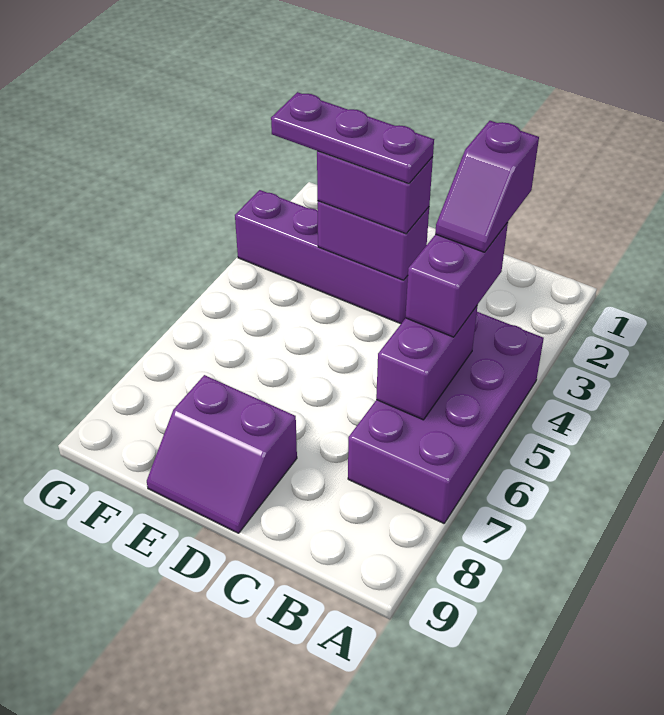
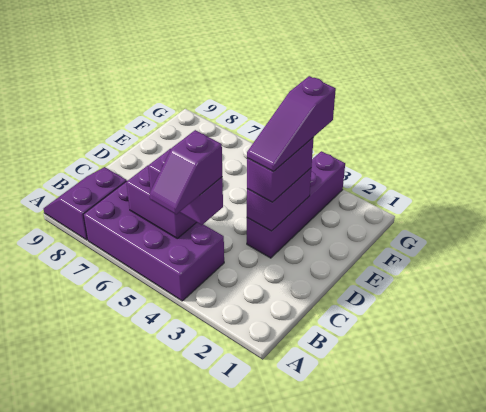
purple slope B3:B4 level 4 top 3 -> purple slope A4:B4 level 4 top B
purple plate D3:F3 level 4 -> purple slope D3:F3 level 4 top F
purple slope D8:E9 level 1 top 8 -> purple slope A8:B9 level 1 top 8

